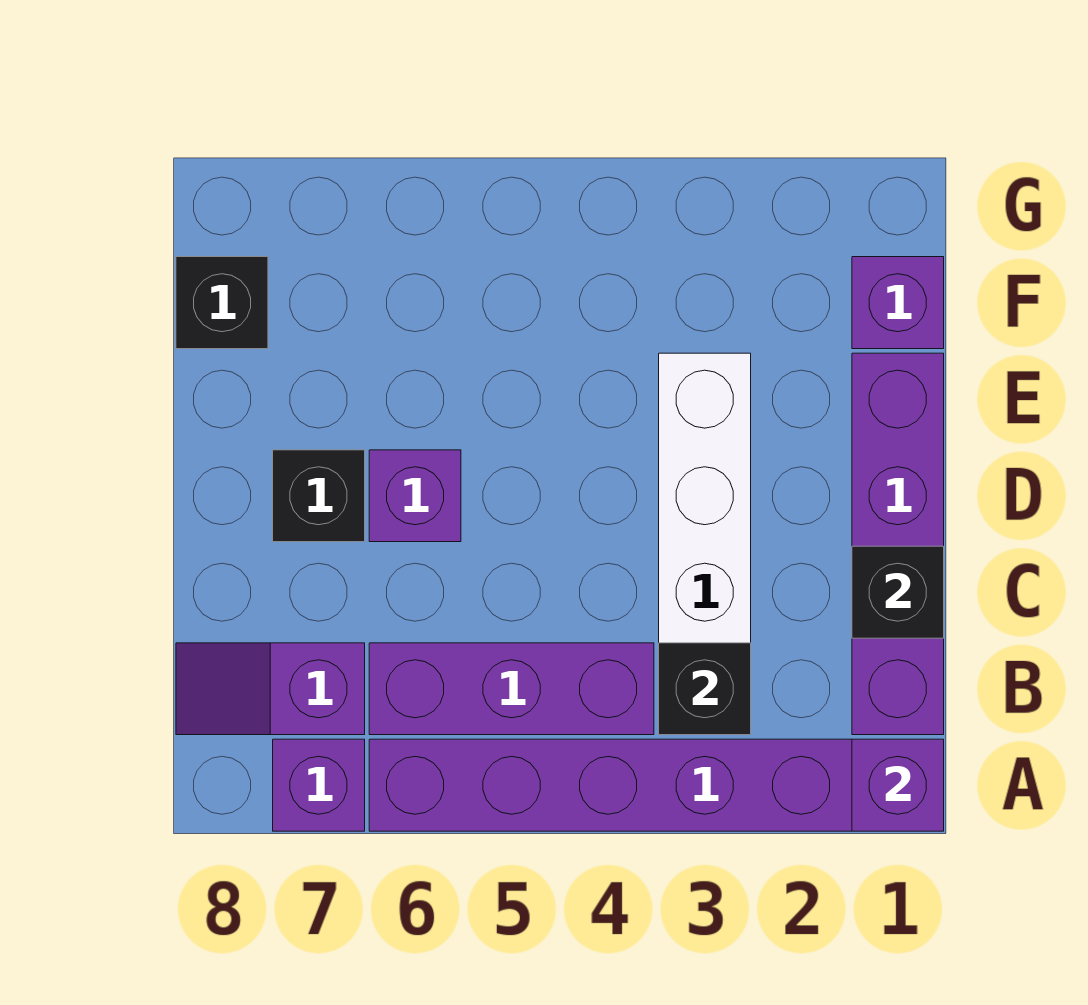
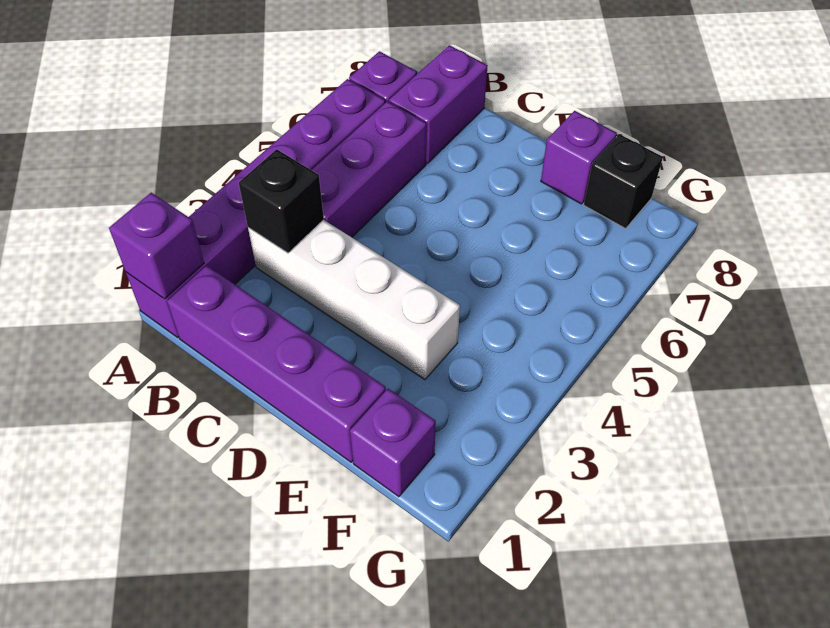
purple slope B7:B8 level 1 top 7 -> purple brick B7:B8 level 1
black brick C1 level 2 -> none
purple brick D6 level 1 -> purple brick E8 level 1
black brick D7 level 1 -> none

